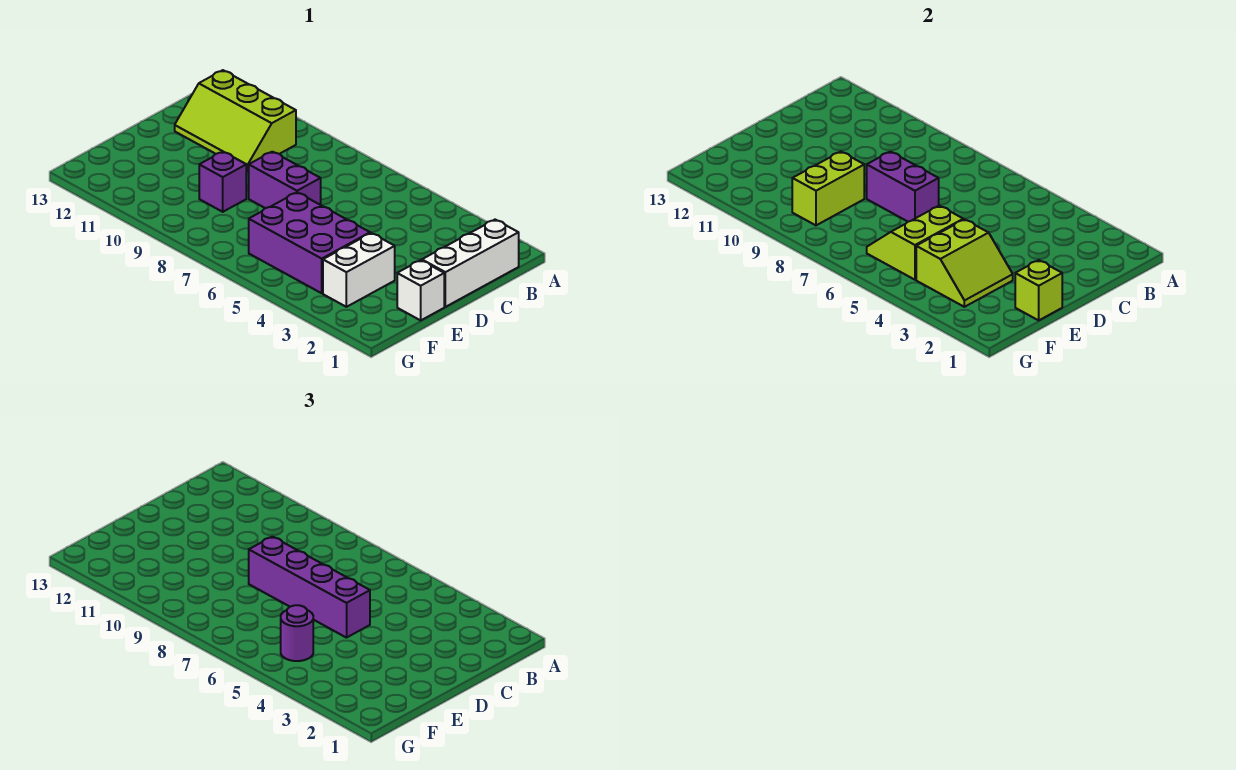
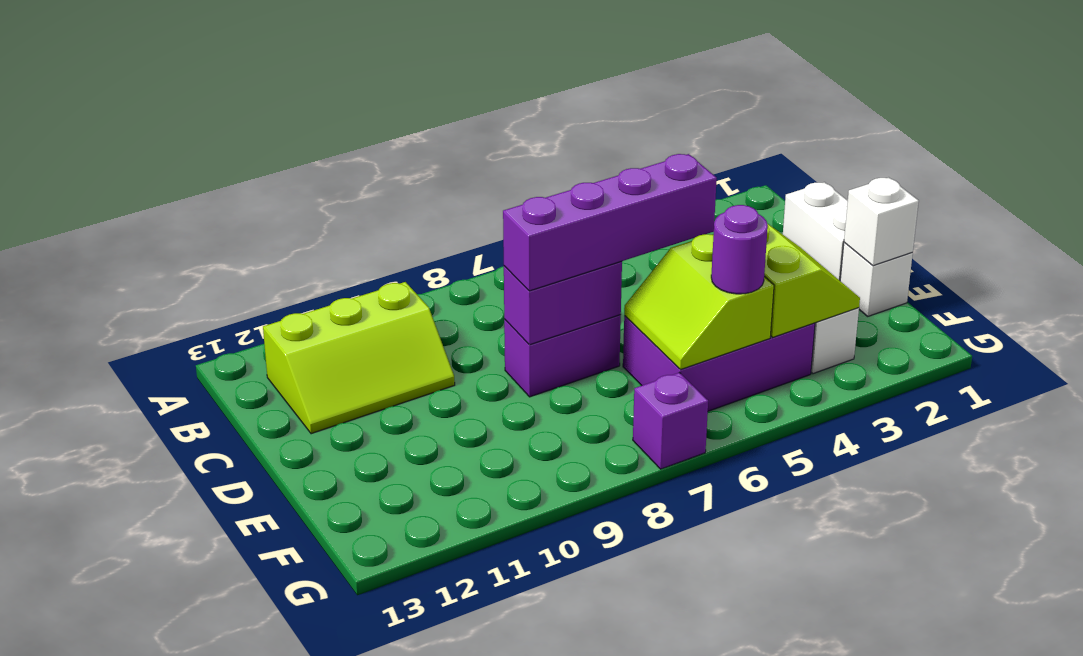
white brick B1:D1 level 1 -> white brick C1:D1 level 1
lime brick E1 level 2 -> white brick E1 level 2
purple brick E9 level 1 -> purple brick G7 level 1
lime brick E9:F9 level 2 -> none

